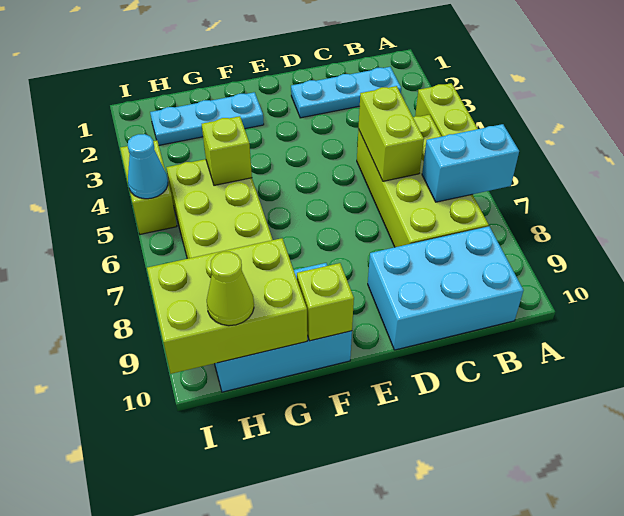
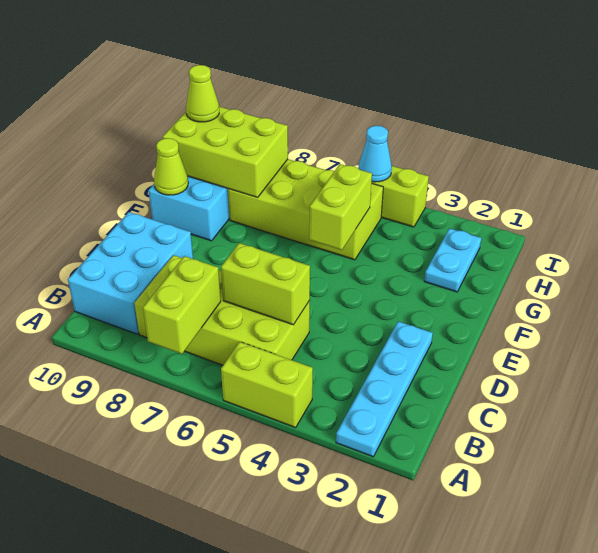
cyan brick A7:B7 level 2 -> lime brick A7:B7 level 2
cyan plate B2:D2 level 1 -> cyan plate A2:D2 level 1
cyan plate F2:H2 level 1 -> cyan plate G2:H2 level 1
lime brick F10 level 2 -> lime cone F10 level 2
lime brick G5 level 2 -> lime brick F5:G5 level 2
lime brick G9:I10 level 2 -> lime brick G8:H10 level 2

